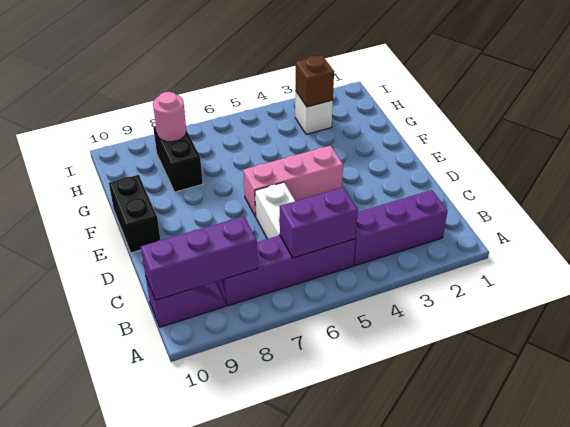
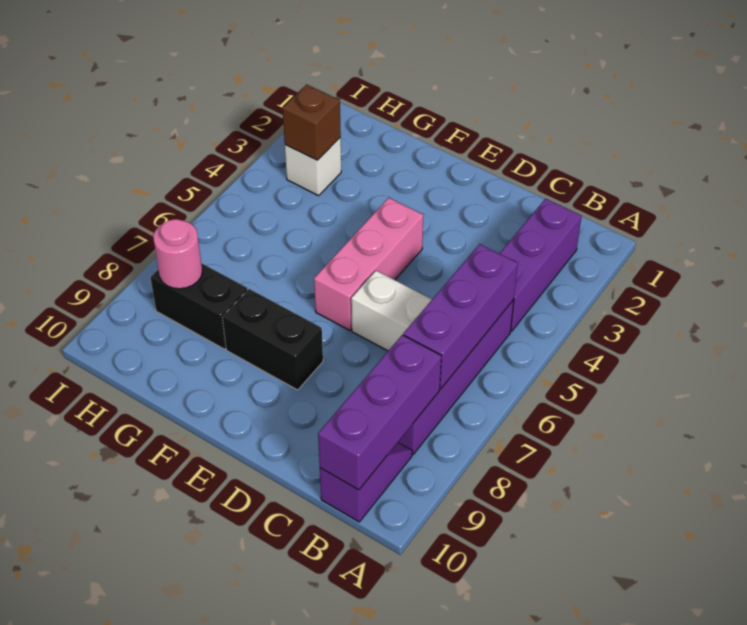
purple brick B5:B6 level 2 -> purple brick B5:B7 level 2
black brick E10:F10 level 1 -> black brick E8:F8 level 1

